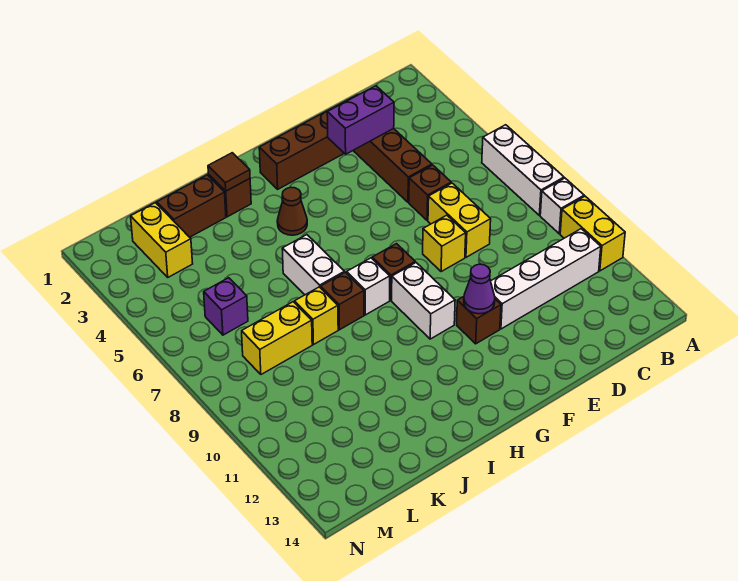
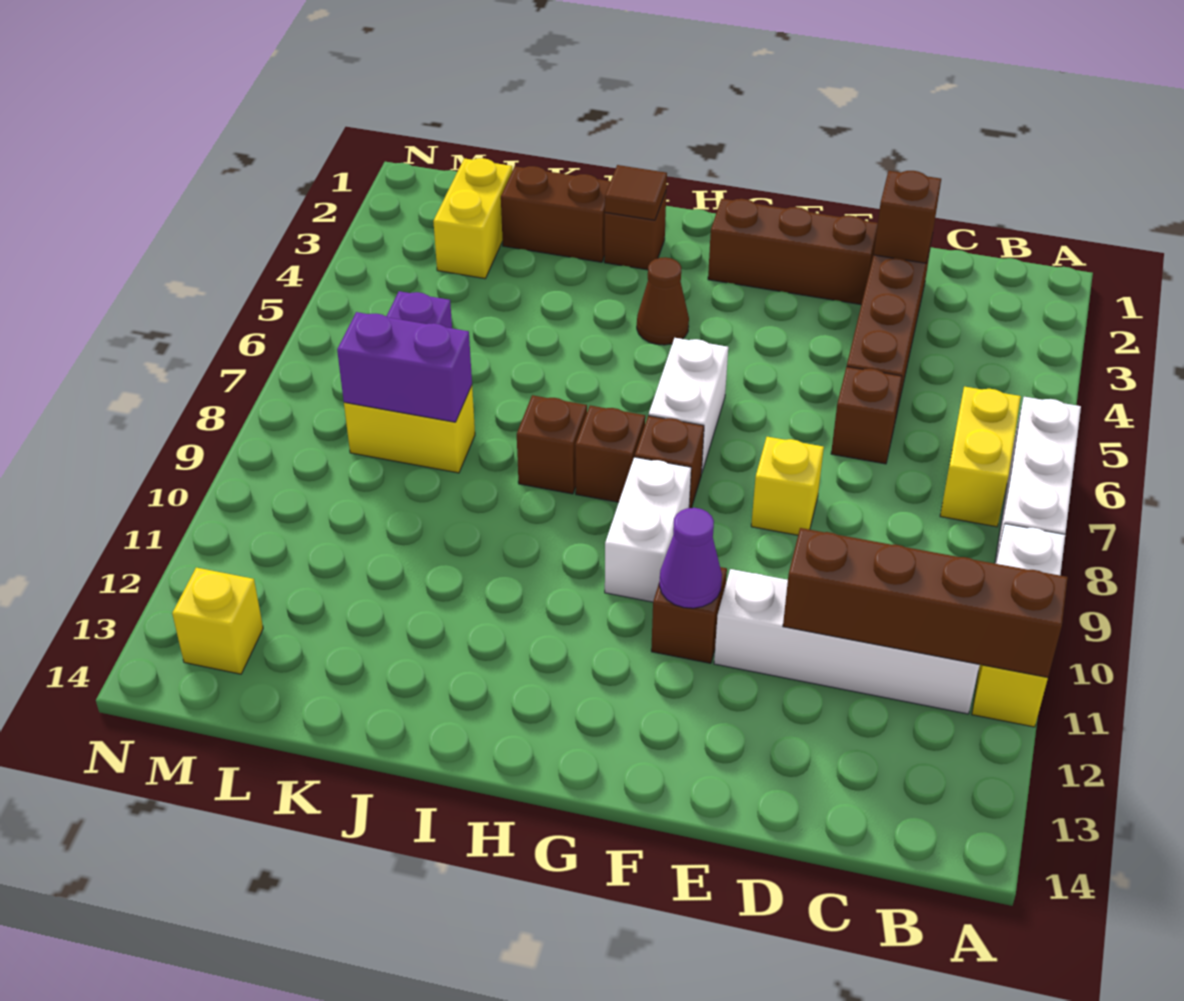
none -> brown brick A11:D11 level 2
none -> brown brick D2 level 2
purple brick D3:E3 level 2 -> purple brick K8:L8 level 2
yellow brick D7:D8 level 1 -> yellow brick B6:B7 level 1
white brick H8 level 1 -> brown brick H8 level 1
white brick I6:I7 level 1 -> white brick G6:G7 level 1
yellow brick J8 level 1 -> yellow brick M13 level 1

